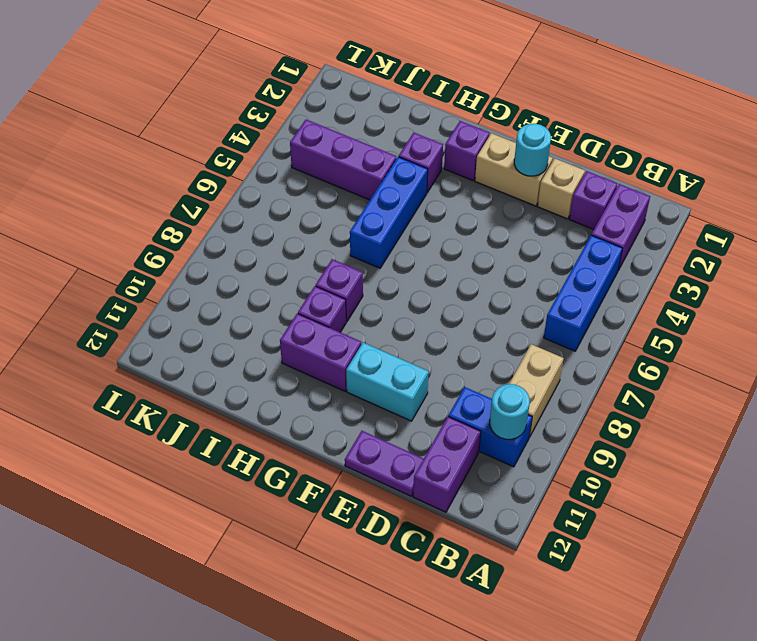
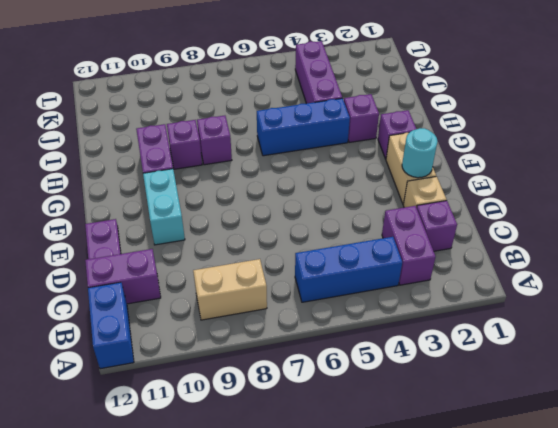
purple brick B2:B3 level 1 -> purple brick B3:C3 level 1
blue brick B10:C10 level 1 -> blue brick A12:B12 level 1
cyan round brick B10 level 2 -> none

